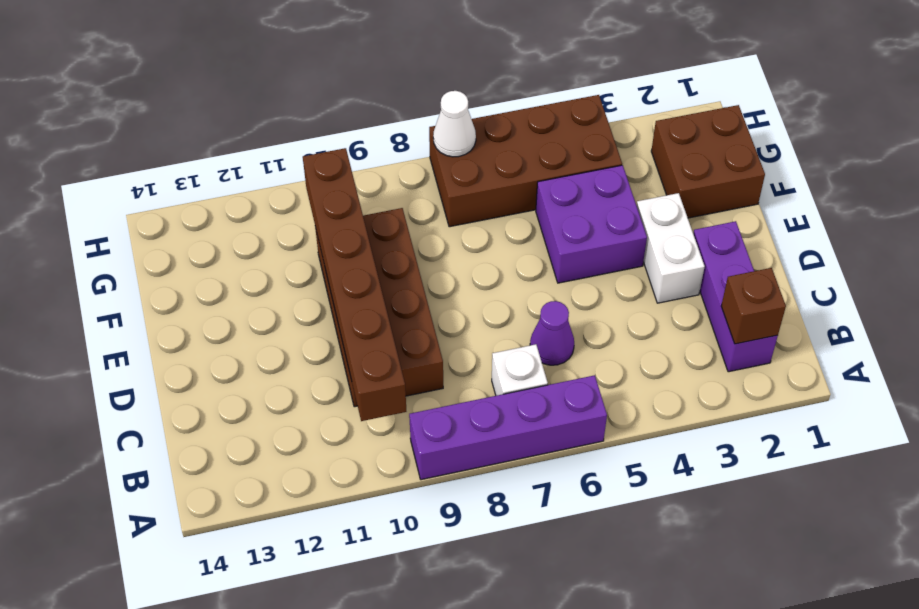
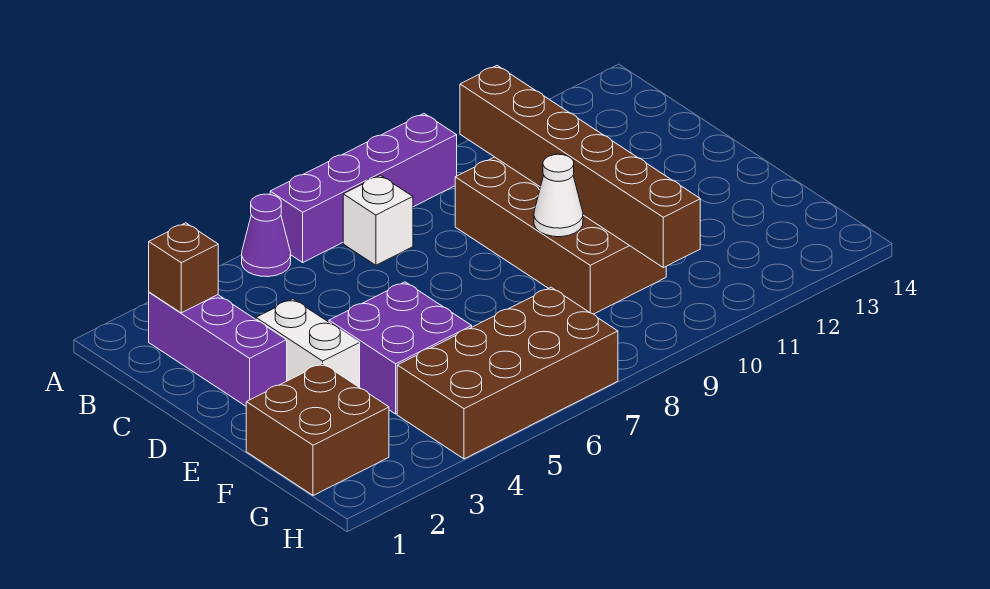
purple cone C6 level 1 -> purple cone A5 level 1
white cone H7 level 2 -> white cone E9 level 2

